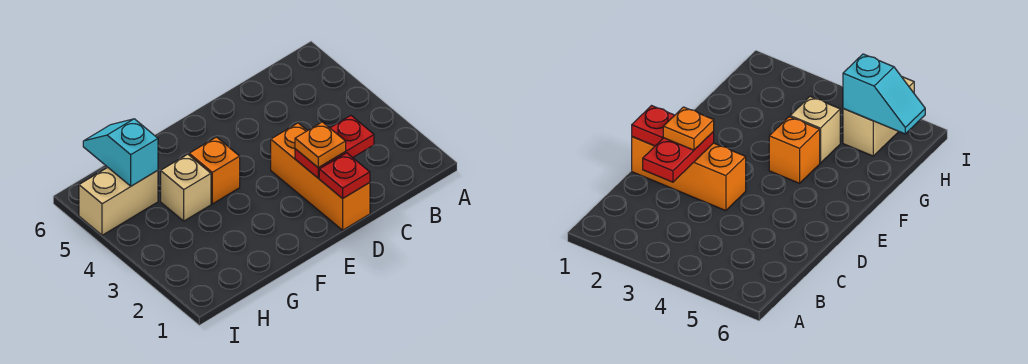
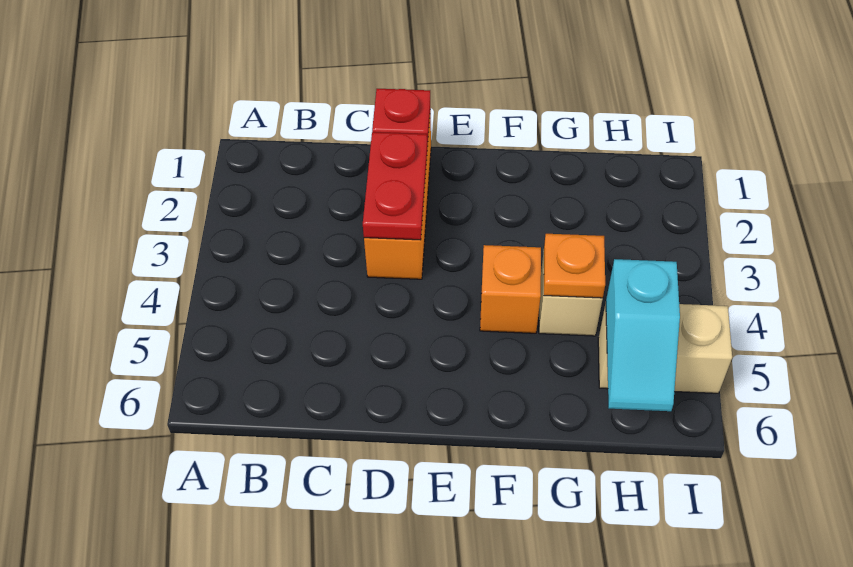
red plate C2:D2 level 2 -> red plate D2:D3 level 2
orange plate D2 level 3 -> orange plate G4 level 2

